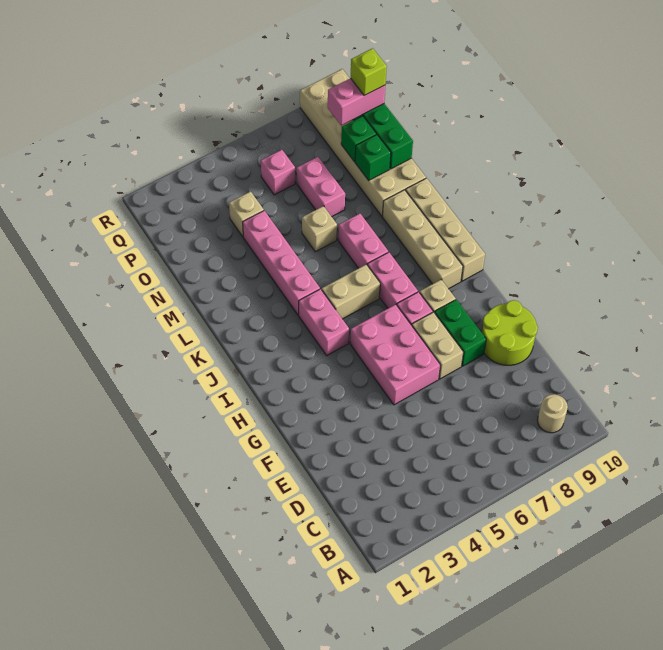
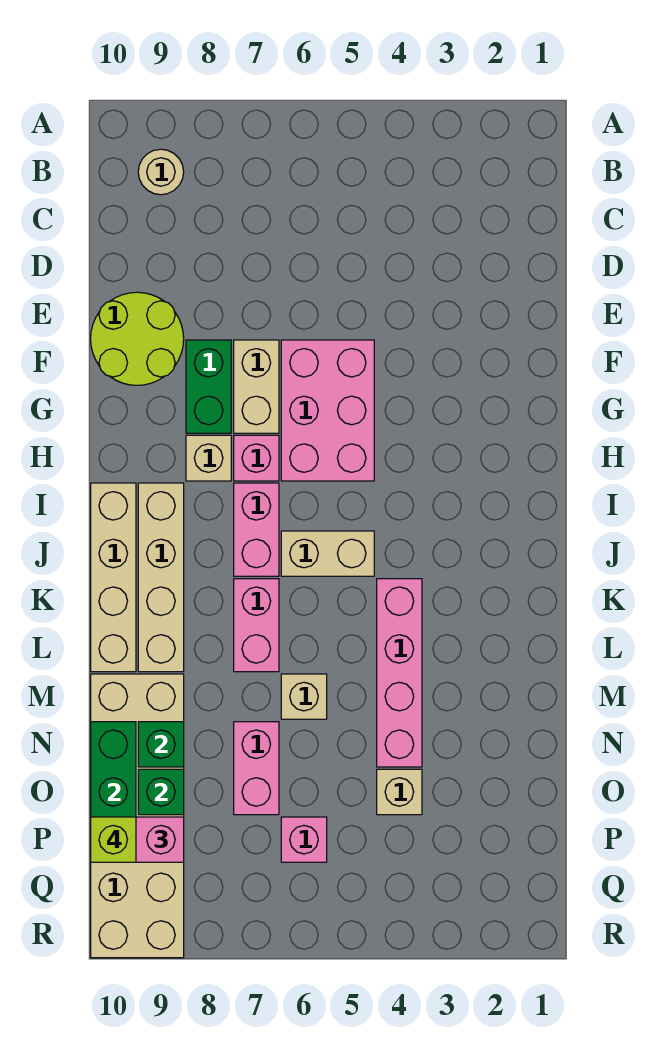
pink brick I4:J4 level 1 -> none

